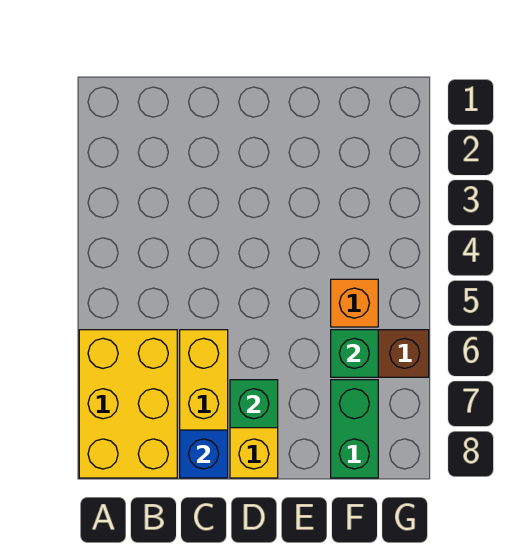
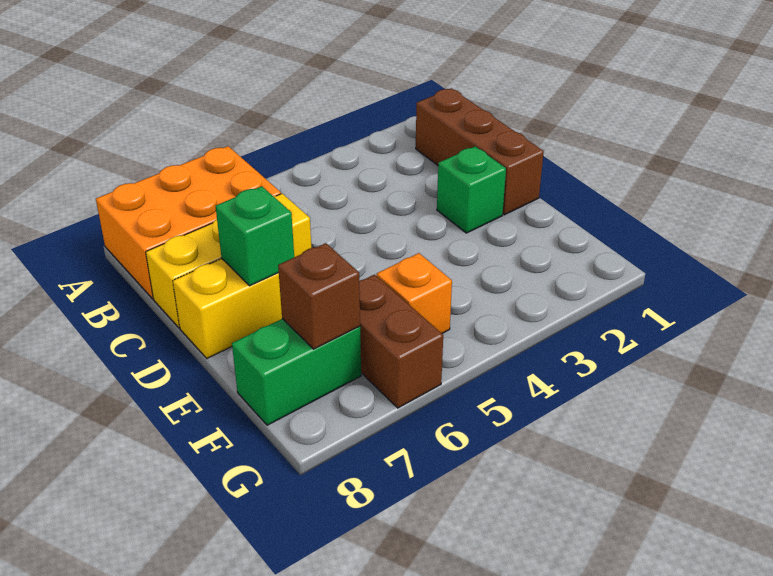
yellow brick A6:B8 level 1 -> orange brick A6:B8 level 1
none -> brown brick B1:D1 level 1
blue brick C8 level 2 -> none
green brick F6 level 2 -> green brick D2 level 1
none -> brown brick F7 level 2

